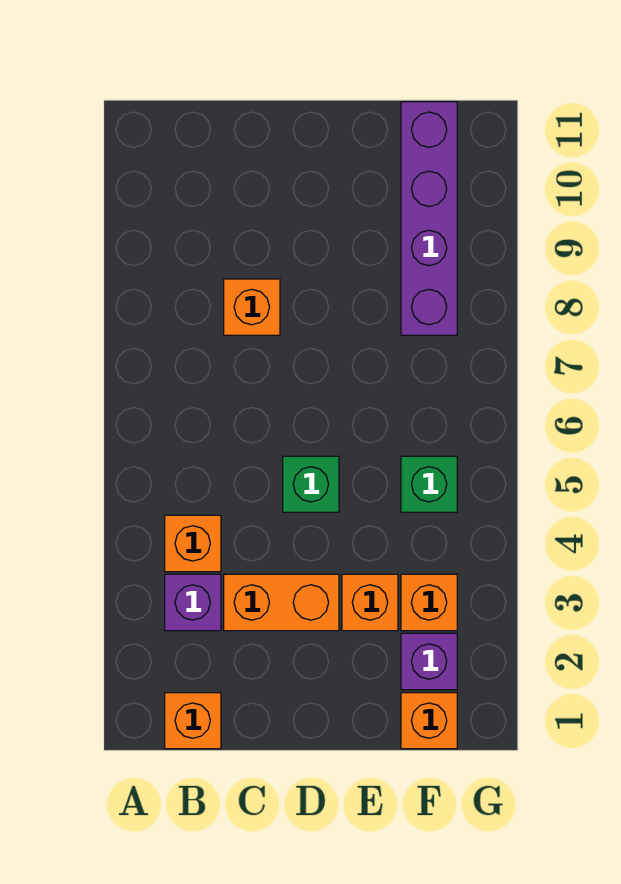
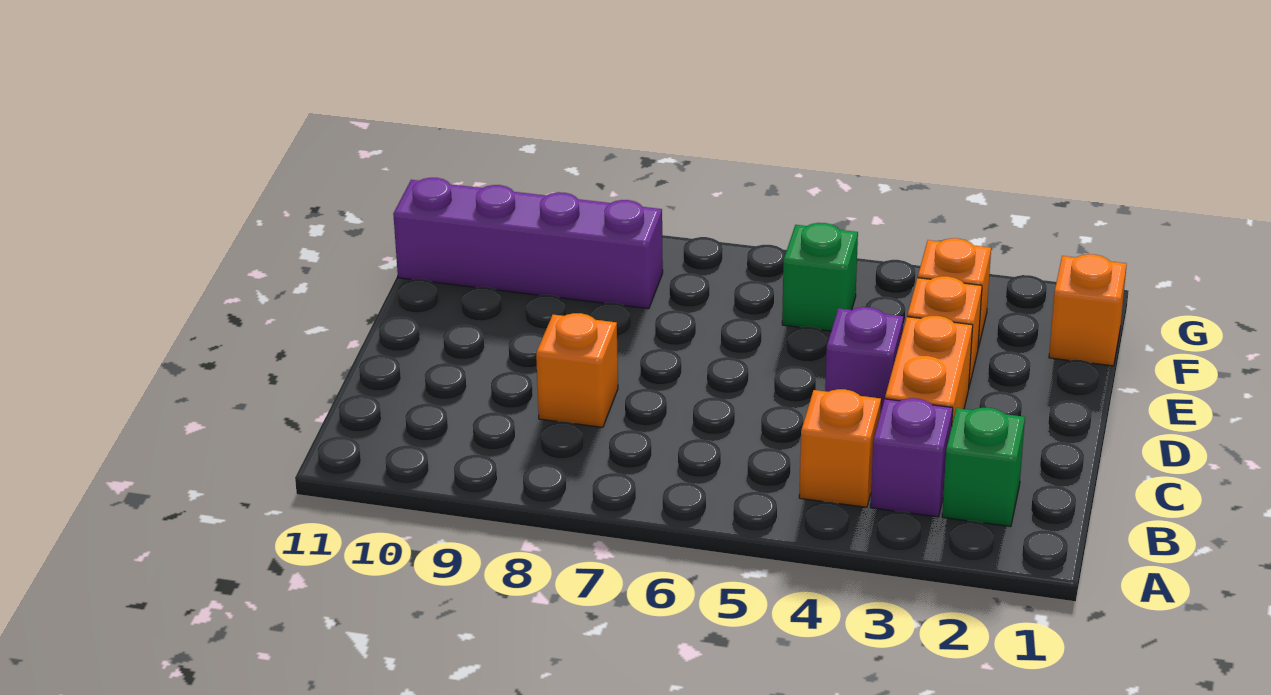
orange brick B1 level 1 -> none
green brick D5 level 1 -> green brick B2 level 1
purple brick F2 level 1 -> purple brick D4 level 1

